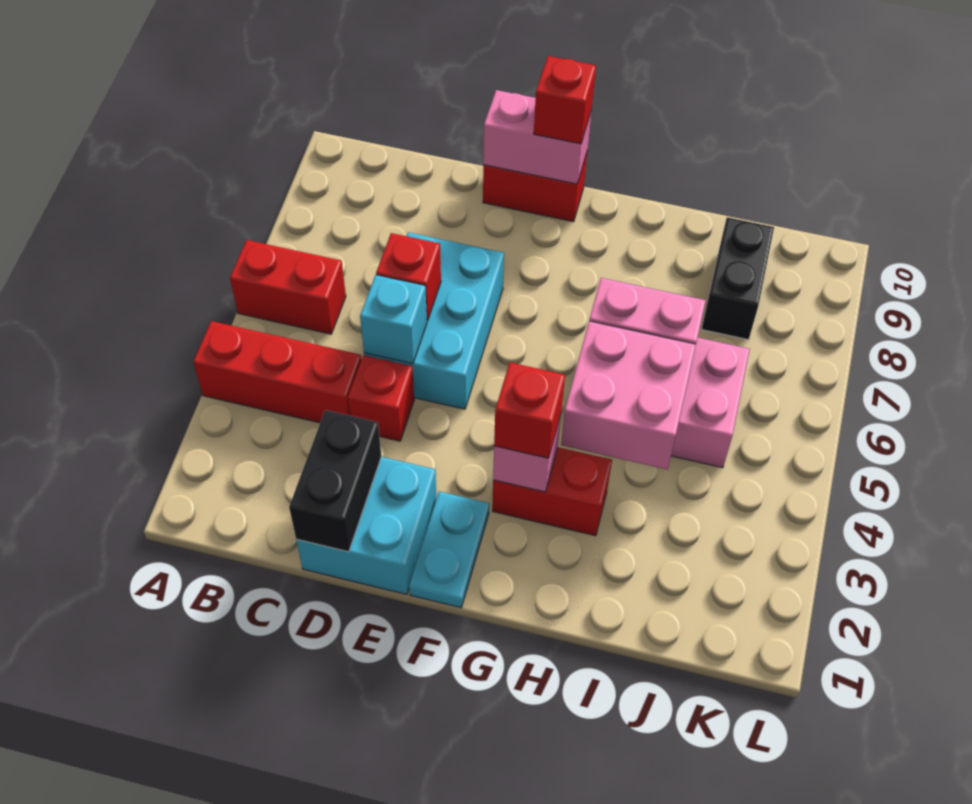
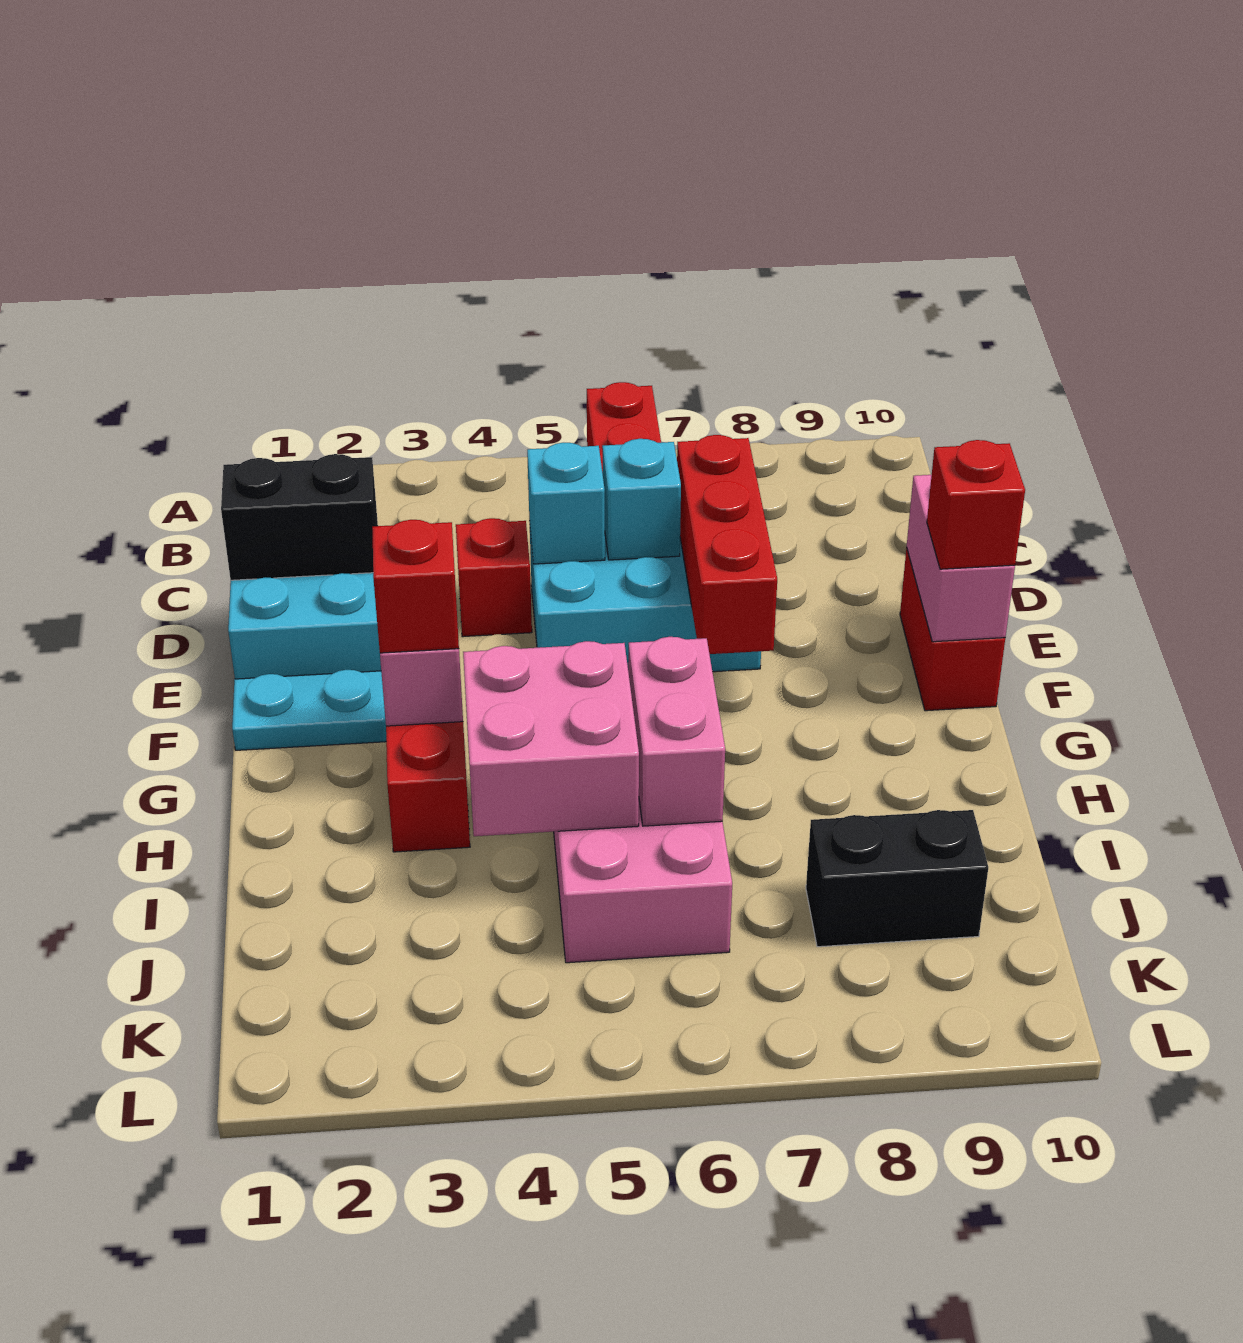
red brick A4:C4 level 1 -> red brick D7:F7 level 2
red brick D6 level 2 -> cyan brick D6 level 2

